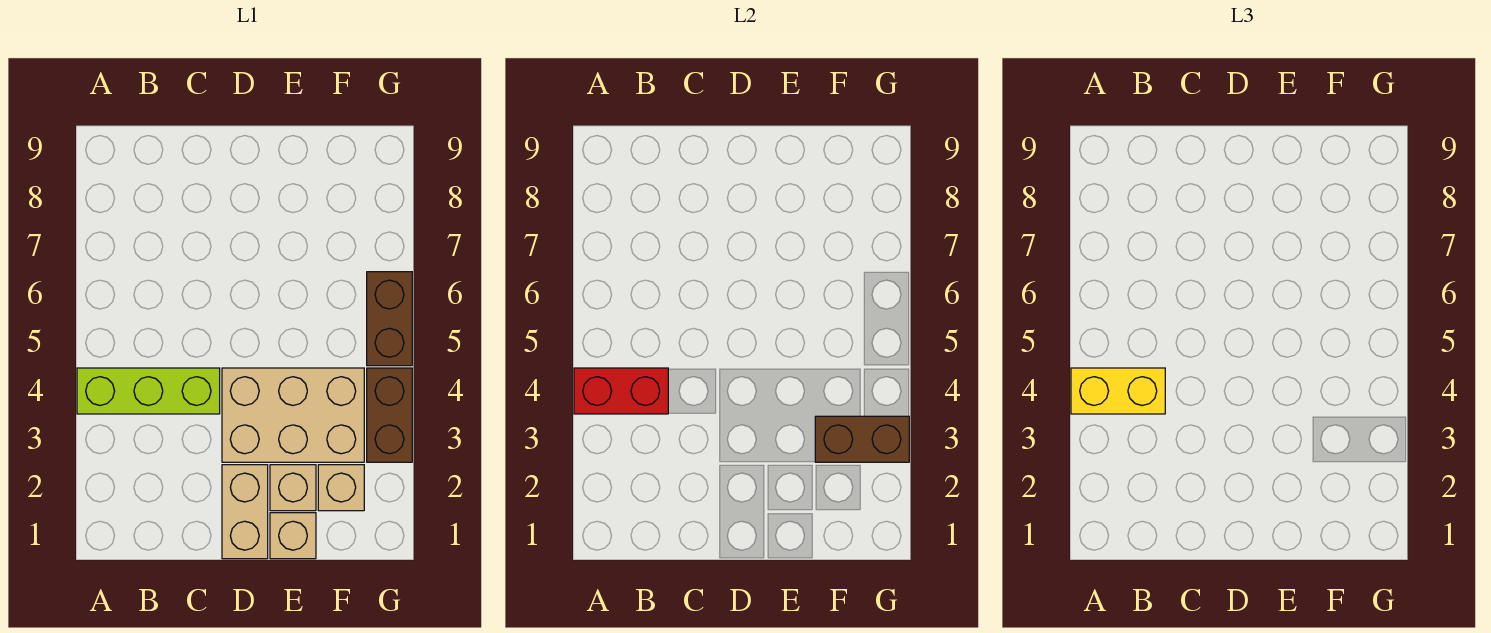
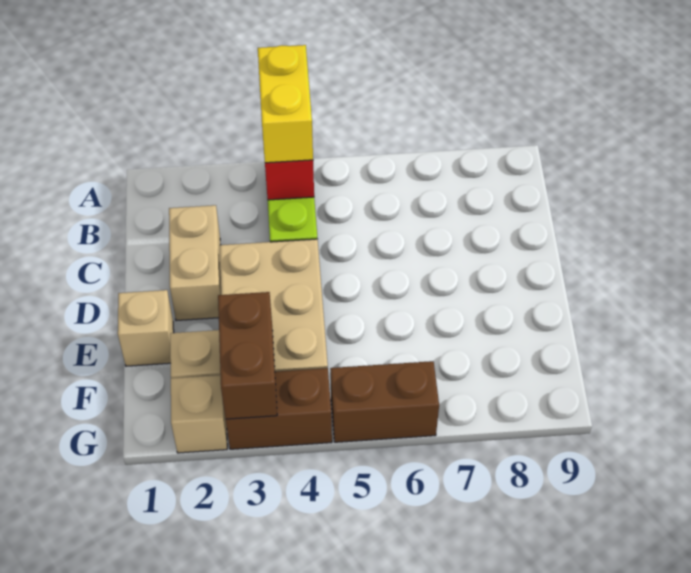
tan brick D1:D2 level 1 -> tan brick C2:D2 level 1
tan brick E2 level 1 -> tan brick G2 level 1

